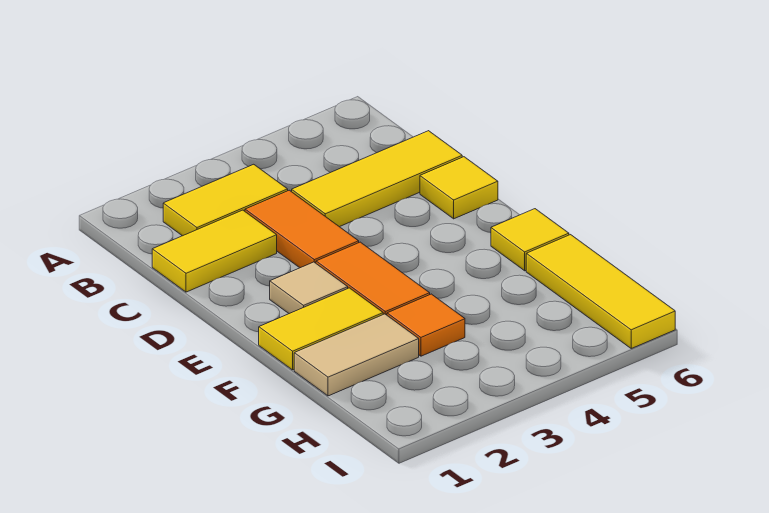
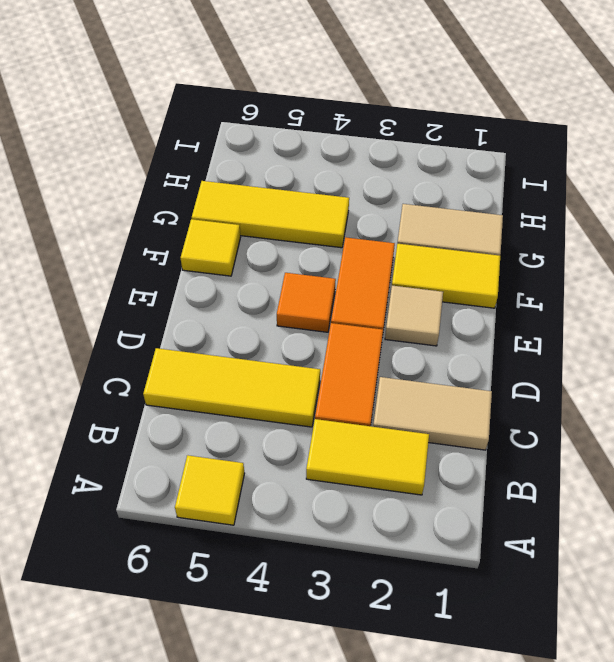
yellow tile C1:C2 level 1 -> tan tile C1:C2 level 1
yellow tile D6 level 1 -> yellow tile A5 level 1
orange tile G3 level 1 -> orange tile E4 level 1
yellow tile G6:I6 level 1 -> yellow tile G4:G6 level 1

